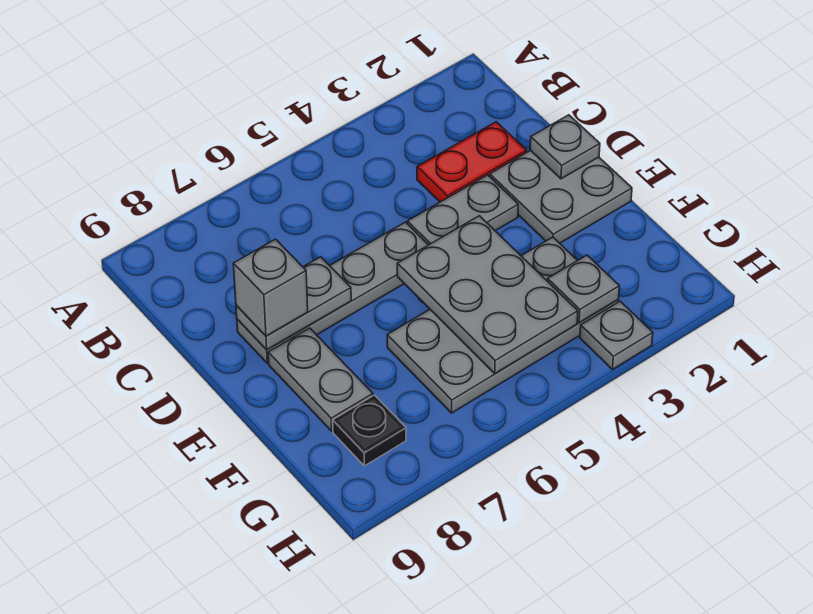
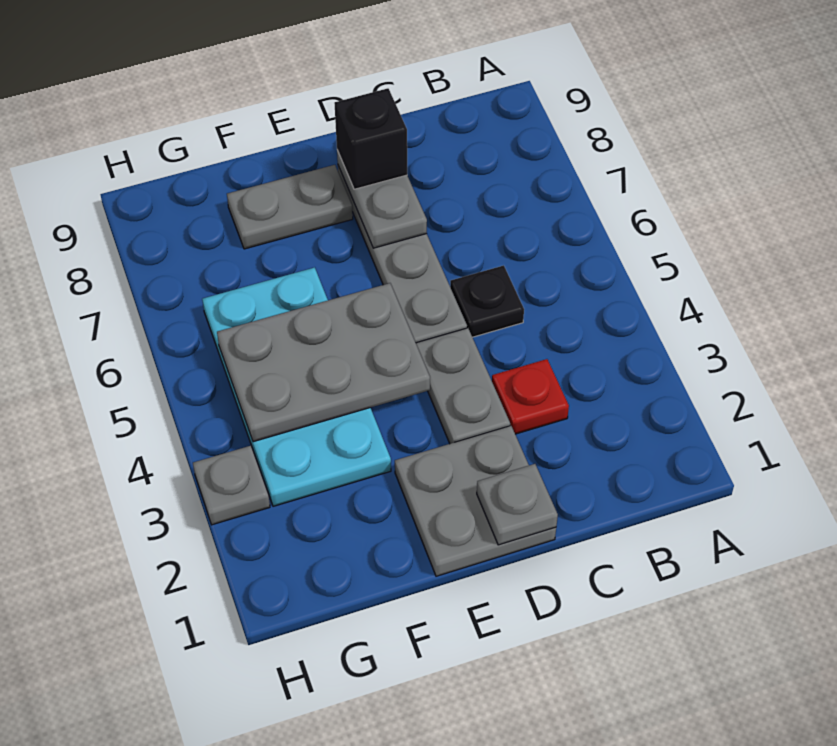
red plate C2:C3 level 1 -> red plate C3 level 1
grey brick D8 level 3 -> black brick D8 level 3
grey plate F3:G6 level 1 -> cyan plate F3:G6 level 1
grey plate G3 level 2 -> none
black plate G8 level 1 -> black plate C5 level 1

